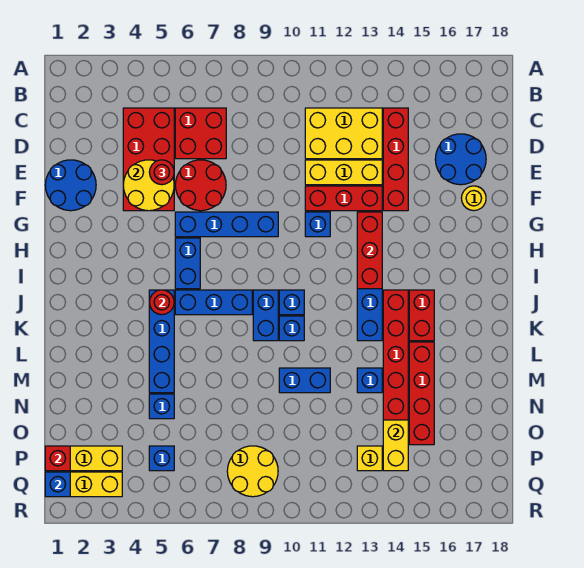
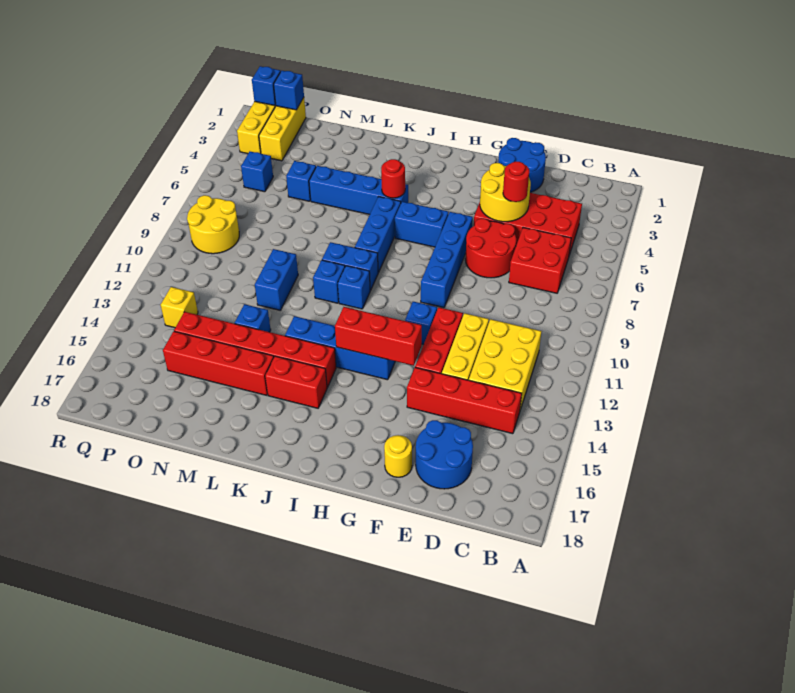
yellow brick O14:P14 level 2 -> none
red brick P1 level 2 -> blue brick P1 level 2

